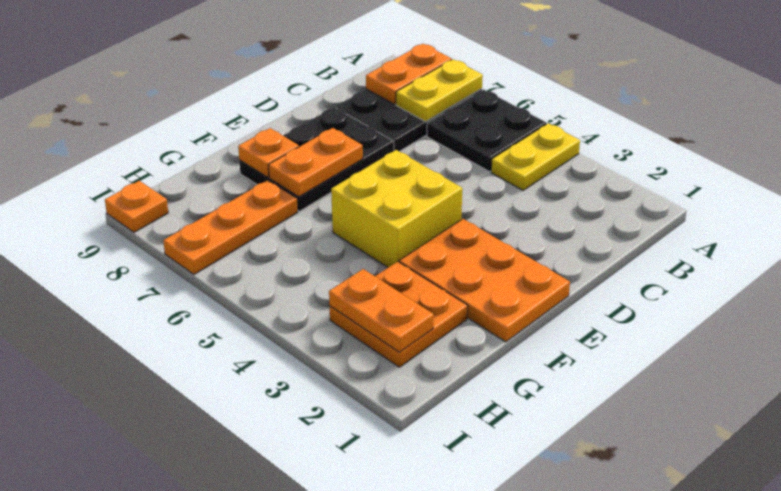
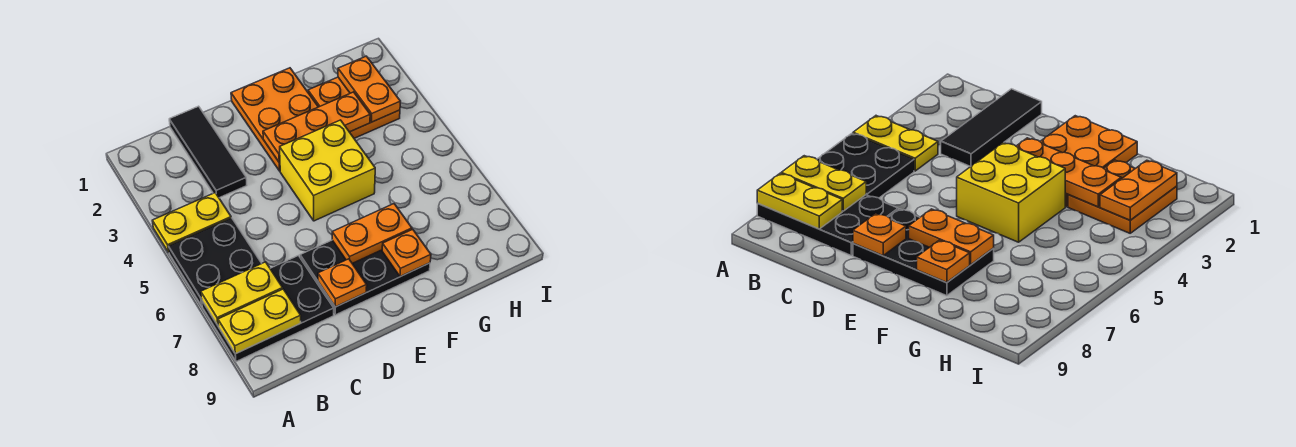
orange plate A8:B8 level 2 -> yellow plate A8:B8 level 2
none -> black tile C1:C3 level 1
orange plate G7:I7 level 1 -> orange plate E3:G3 level 2
orange plate I9 level 1 -> orange plate D8 level 2

